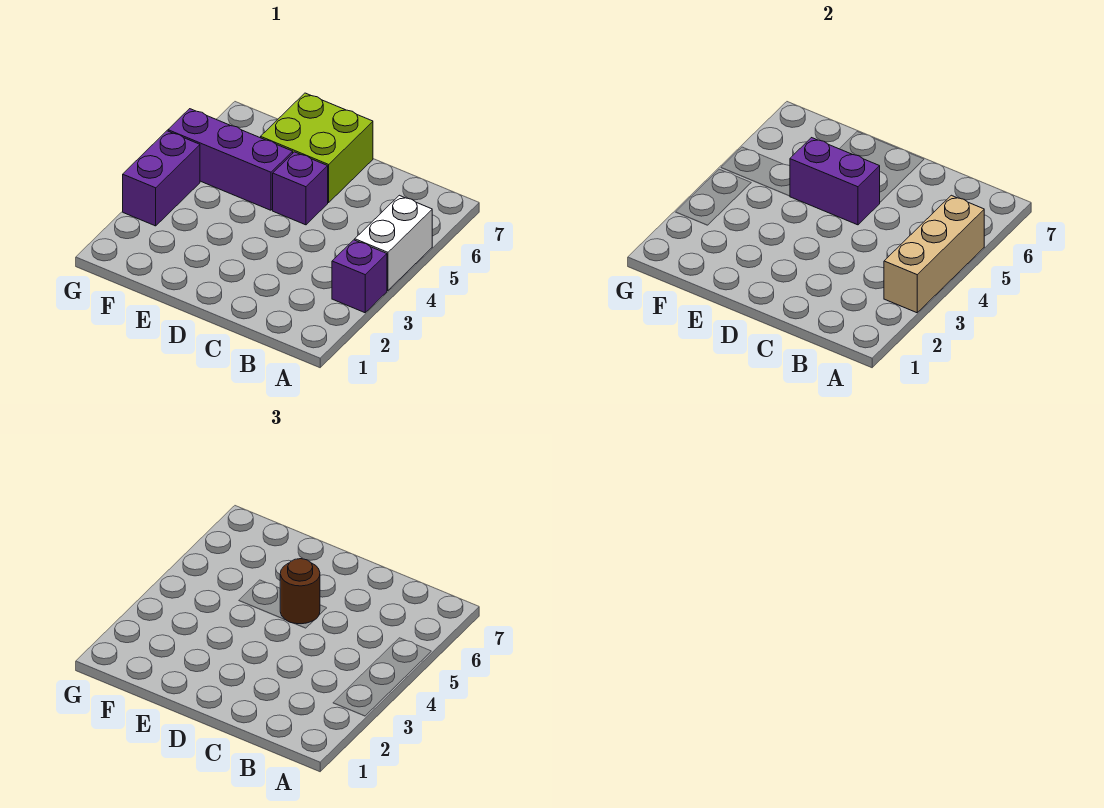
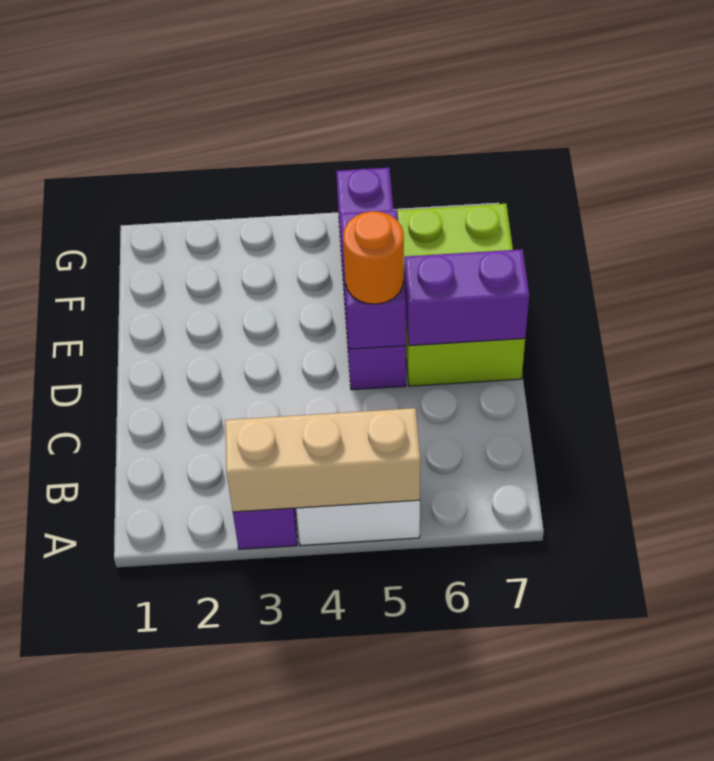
brown round brick D5 level 3 -> orange round brick D5 level 3
lime brick D6:E7 level 1 -> lime brick D6:F7 level 1
purple brick G3:G4 level 1 -> purple brick D6:D7 level 2

